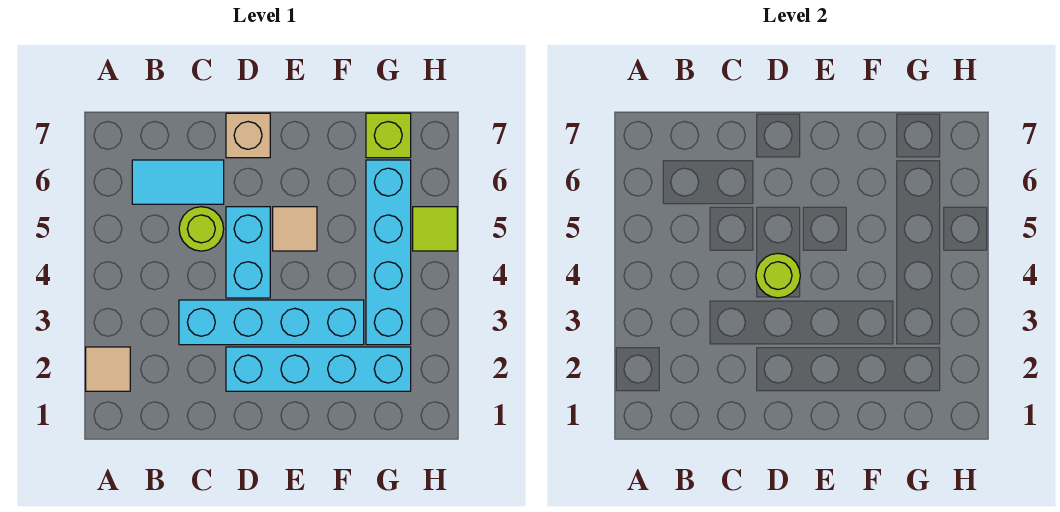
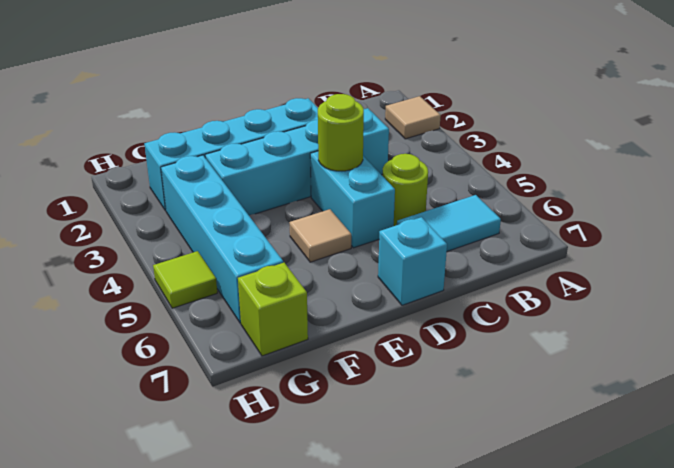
tan brick D7 level 1 -> cyan brick D7 level 1

